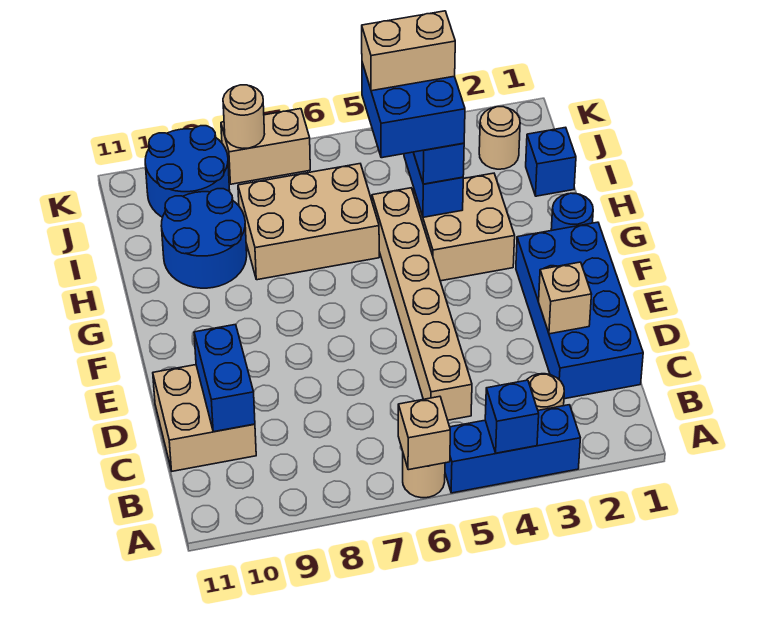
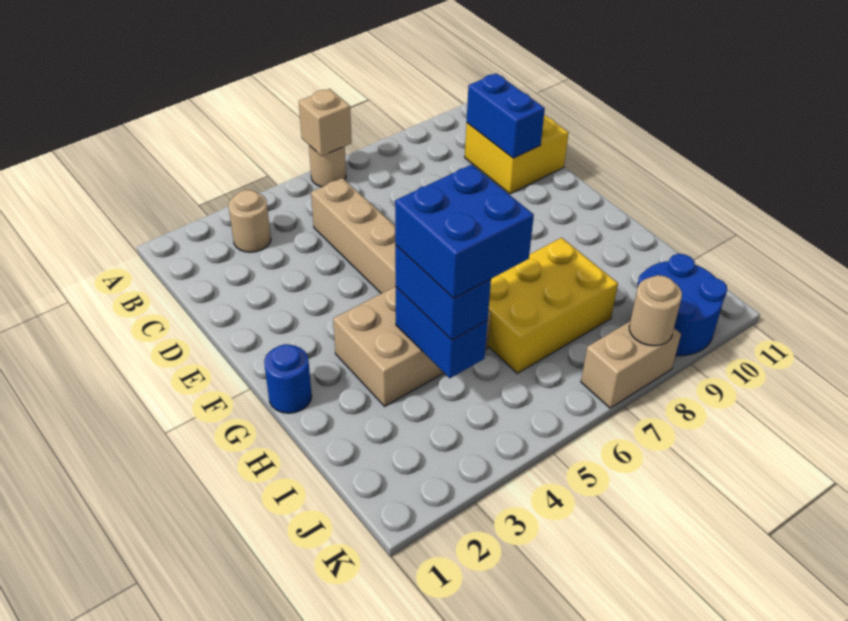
blue brick A3:A5 level 1 -> none
blue brick A4 level 2 -> none
blue brick C1:F2 level 1 -> none
tan brick C10:D11 level 1 -> yellow brick C10:D11 level 1
tan brick D2 level 2 -> none
tan brick H6:I8 level 1 -> yellow brick H6:I8 level 1
blue round brick H9:I10 level 1 -> none
blue brick I1 level 1 -> none
tan brick I4:I5 level 5 -> none
tan round brick J2 level 1 -> none

